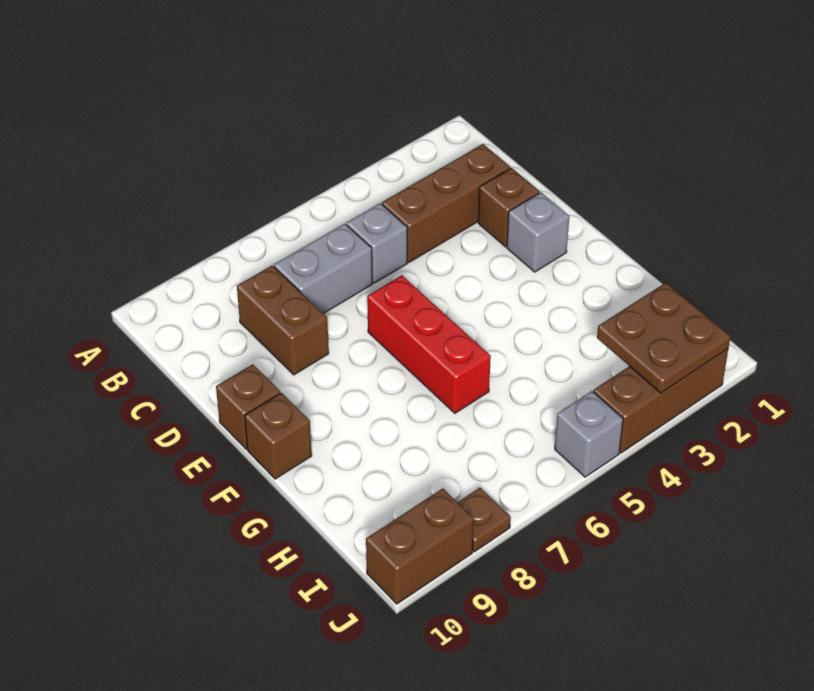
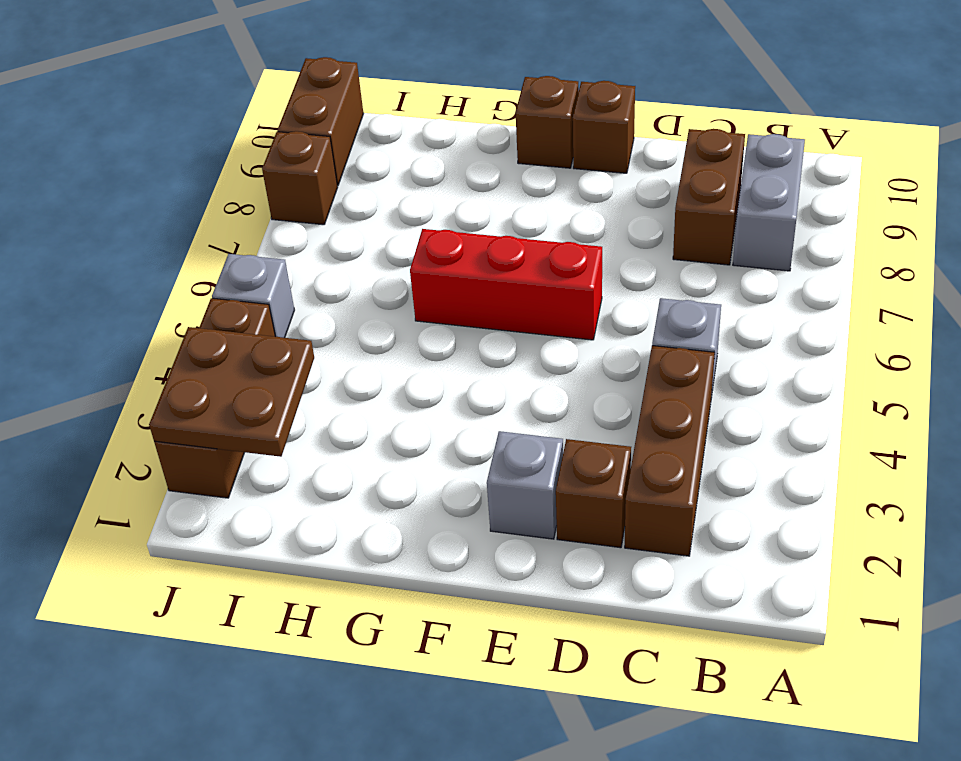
grey brick C6:C7 level 1 -> grey brick B8:B9 level 1
brown brick C8:D8 level 1 -> brown brick C8:C9 level 1
brown plate J8 level 1 -> brown brick J8 level 1

